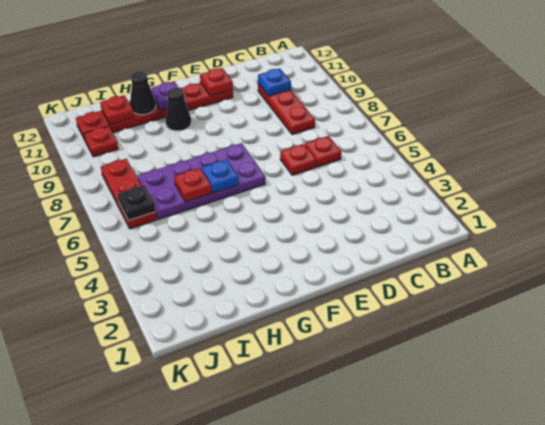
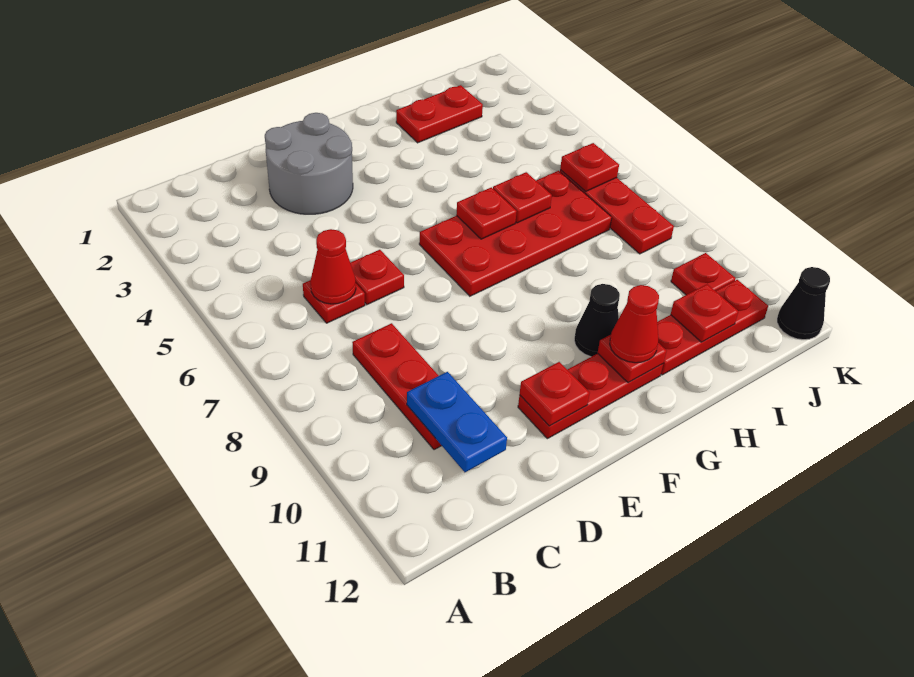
none -> red cone C6 level 2
blue plate C10 level 2 -> blue plate C10:C11 level 2
none -> grey round brick D2:E3 level 1
purple plate F6:I7 level 1 -> red plate F6:I7 level 1
blue plate G6 level 2 -> red plate G6 level 2
purple plate G11 level 2 -> red plate G11 level 2
none -> red cone G11 level 3
none -> red plate H2:I2 level 1
black cone H11 level 2 -> black cone K12 level 1
black plate J6 level 2 -> red plate J6 level 2

